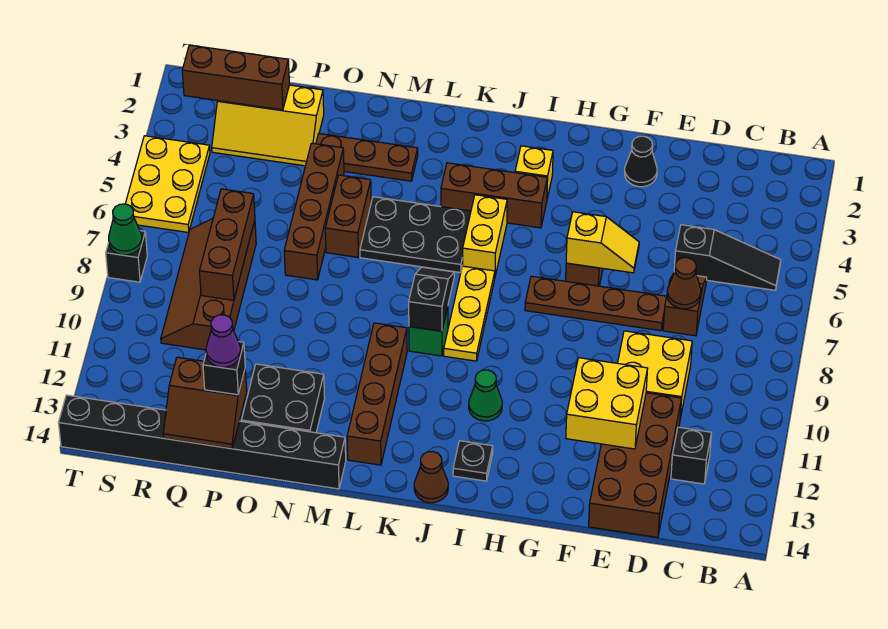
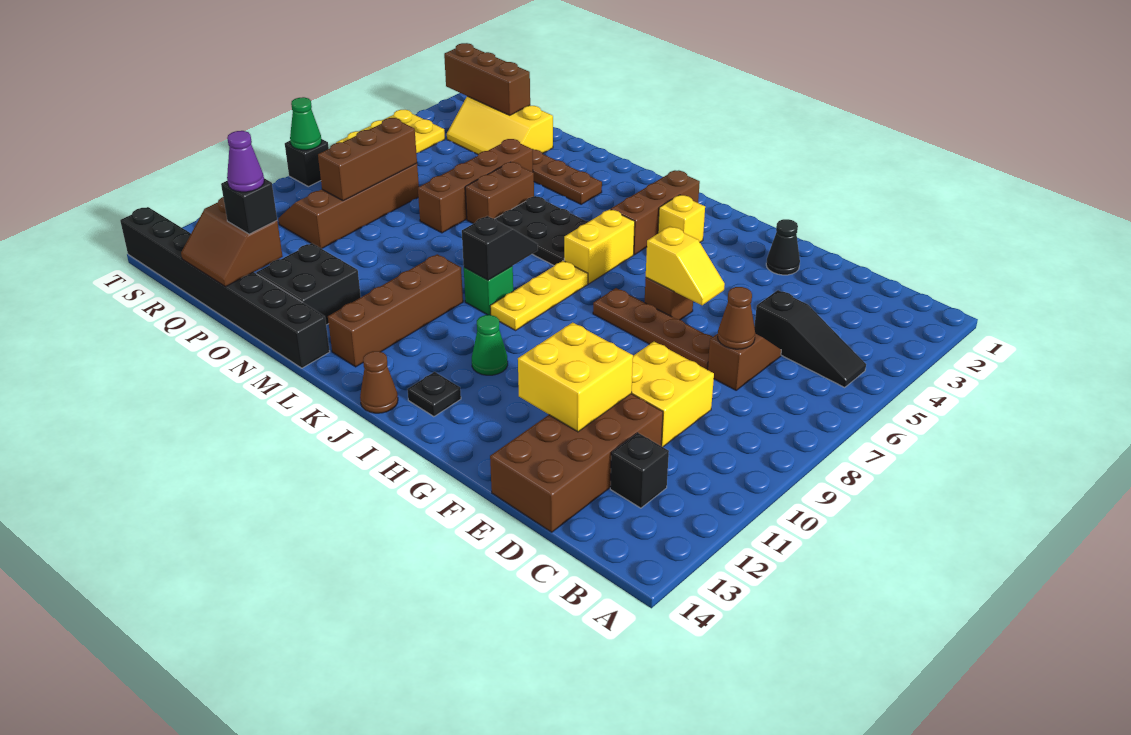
brown brick I4:K4 level 1 -> brown brick J2:J4 level 1

